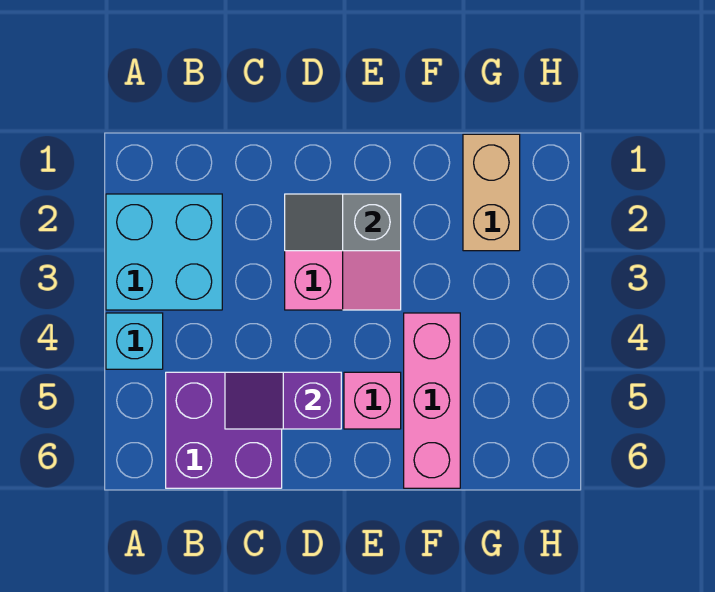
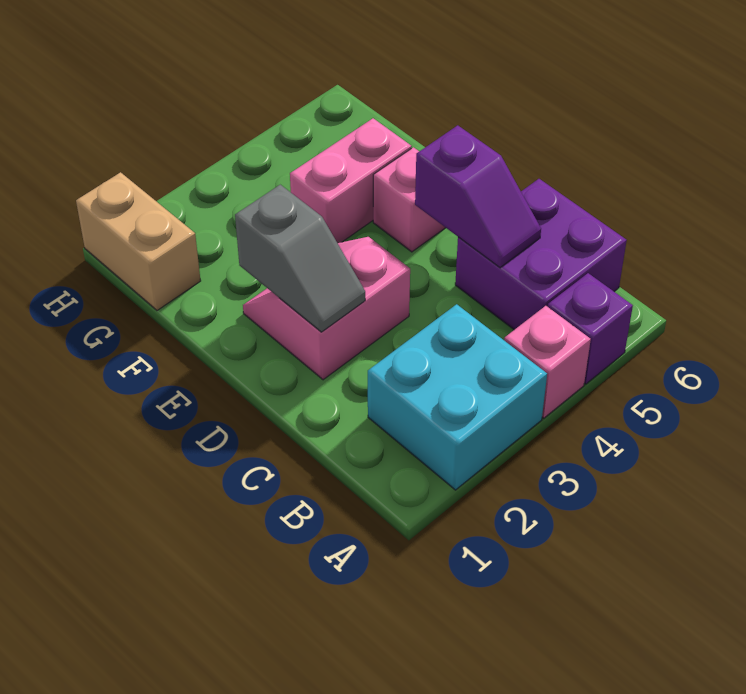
cyan brick A4 level 1 -> pink brick A4 level 1
none -> purple brick A5 level 1
pink brick F4:F6 level 1 -> pink brick F4:F5 level 1
tan brick G1:G2 level 1 -> tan brick G1:H1 level 1

